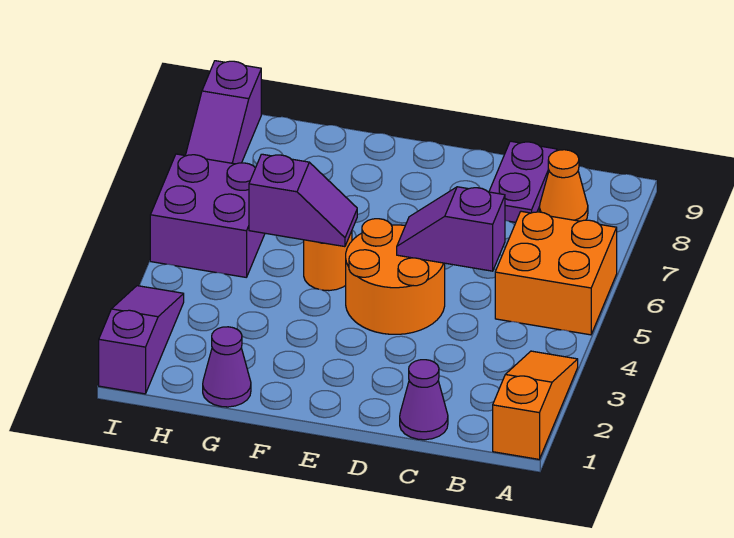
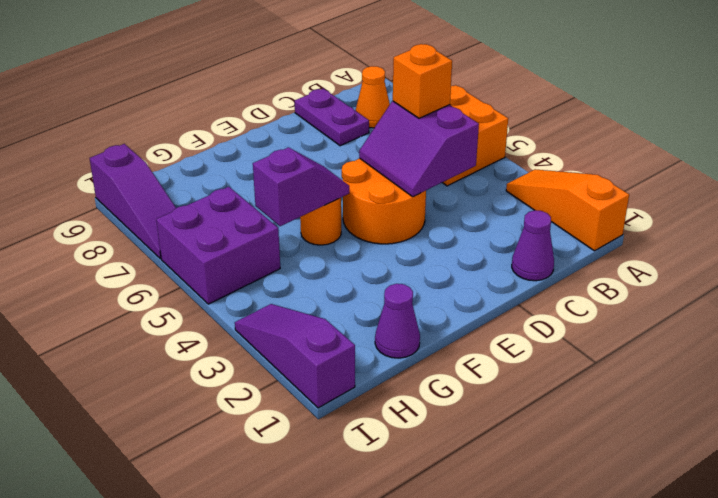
purple slope C5:D5 level 2 top C -> purple slope C4:D5 level 2 top C
none -> orange brick C5 level 3

